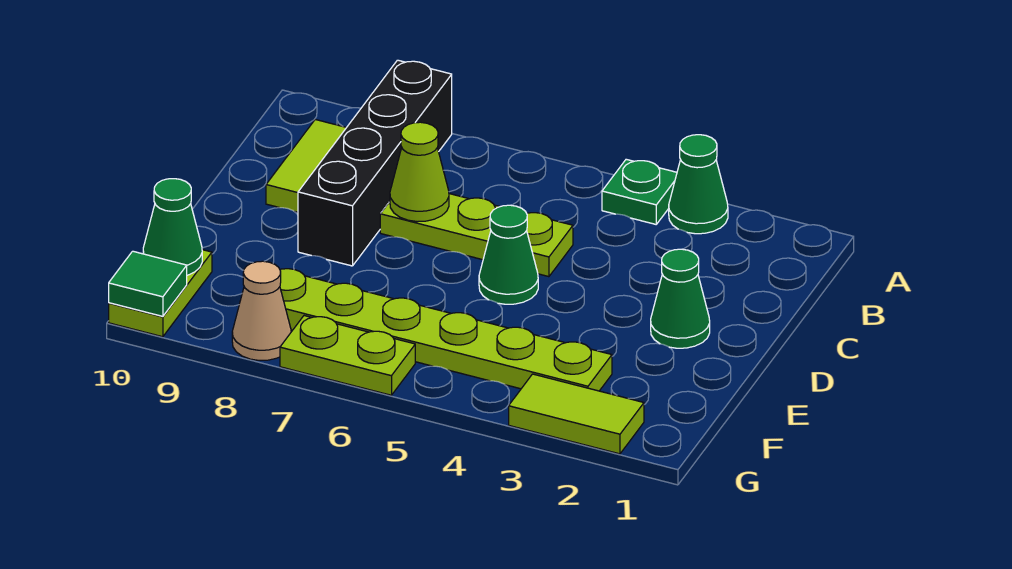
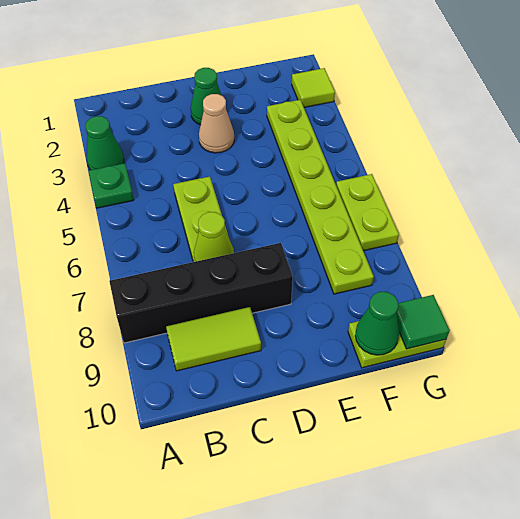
green cone D5 level 1 -> none
lime tile G2:G3 level 1 -> lime tile G2 level 1
tan cone G8 level 1 -> tan cone D3 level 1

